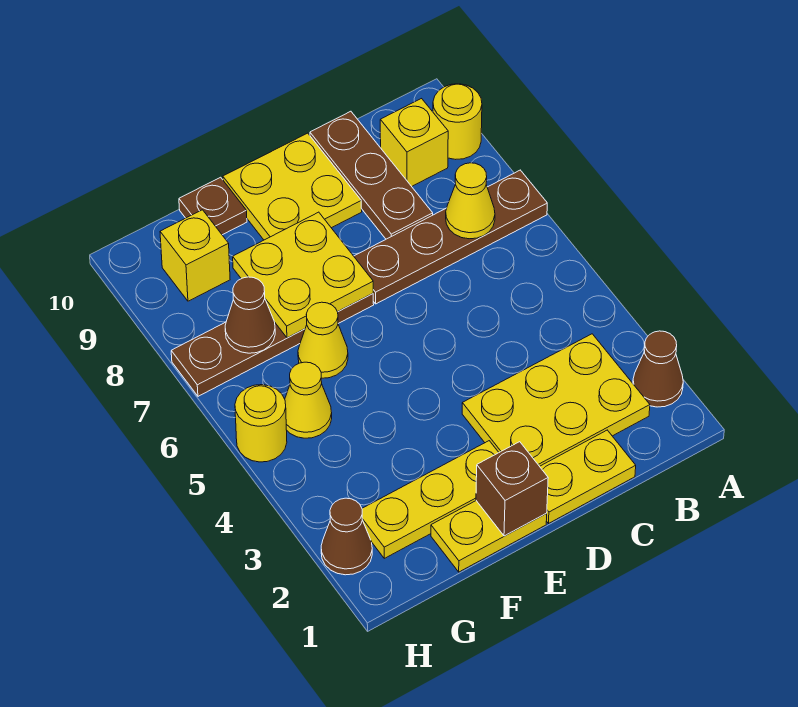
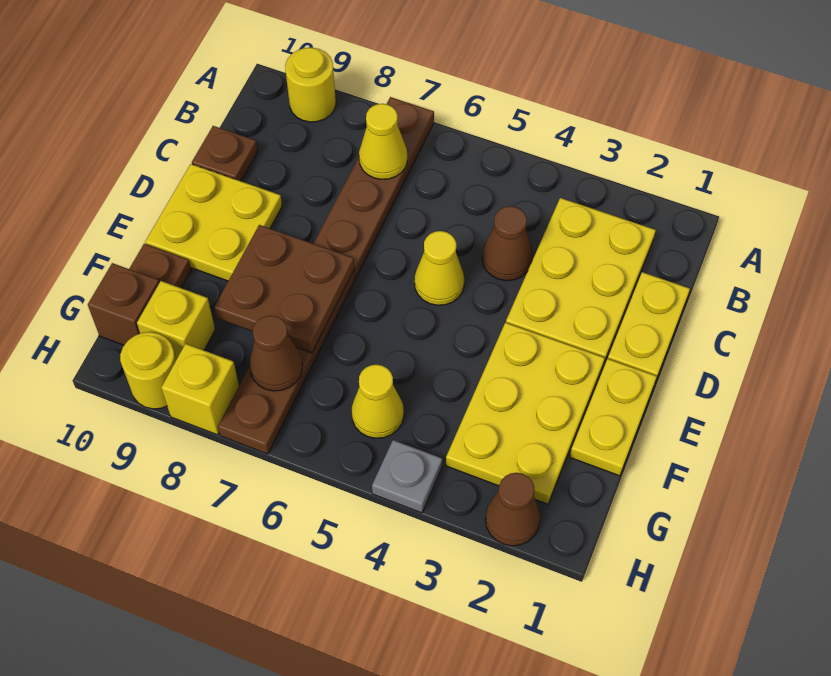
brown cone A2 level 1 -> brown cone C4 level 1
yellow brick B9 level 1 -> yellow brick H8 level 1
brown plate C8:C10 level 1 -> brown plate C10 level 1
brown brick E1 level 2 -> brown brick G10 level 1
yellow plate E2:G2 level 1 -> yellow plate E2:G3 level 1
yellow plate E7:F8 level 2 -> brown plate E7:F8 level 2
yellow cone F6 level 1 -> yellow cone D5 level 1
none -> grey plate H4 level 1
yellow round brick H5 level 1 -> yellow round brick H9 level 1

